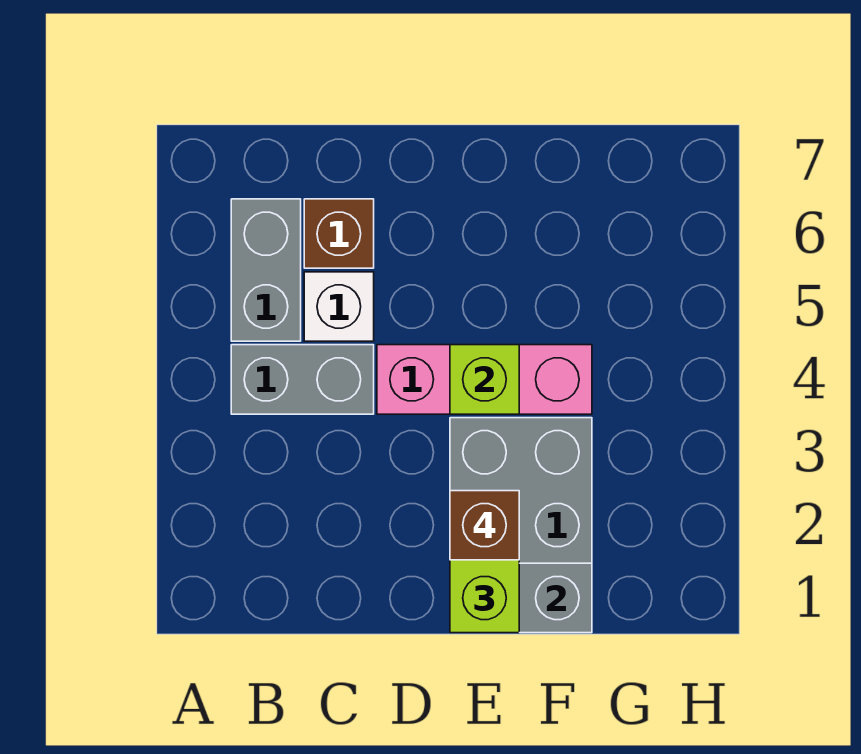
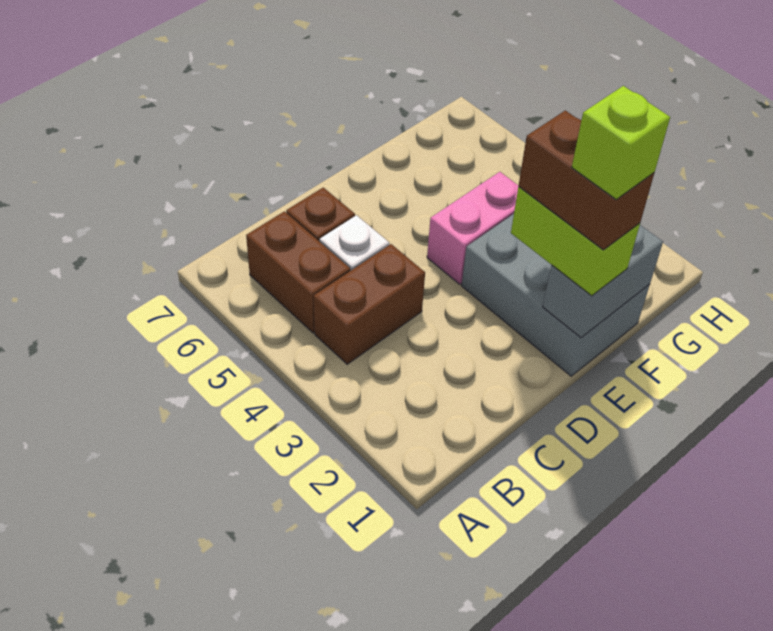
grey brick B4:C4 level 1 -> brown brick B4:C4 level 1
grey brick B5:B6 level 1 -> brown brick B5:B6 level 1
pink brick D4:F4 level 1 -> pink brick E4:F4 level 1
brown brick E2 level 4 -> brown brick E1:E2 level 4
lime brick E4 level 2 -> lime brick E1 level 5

